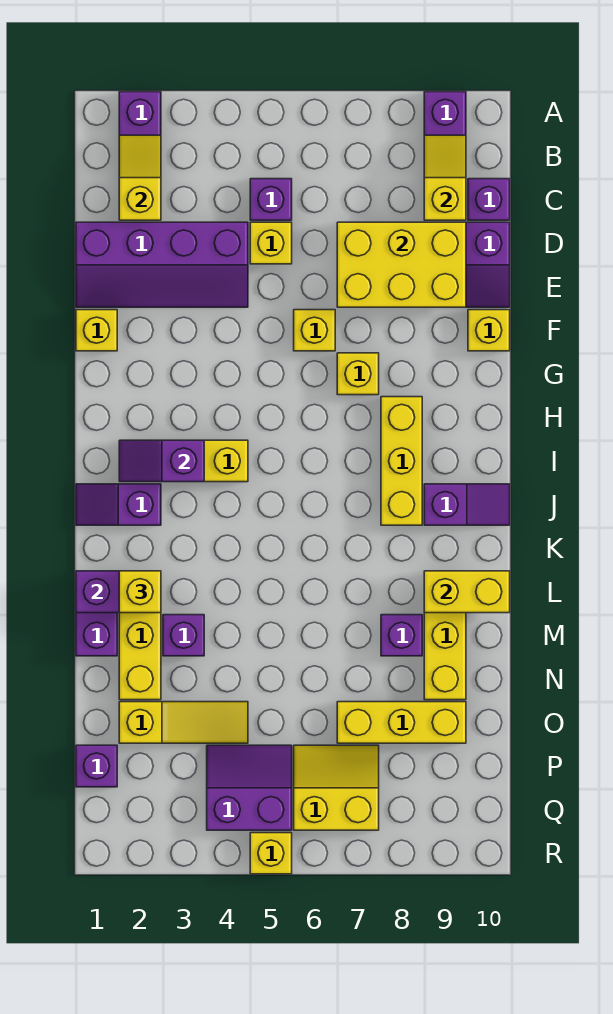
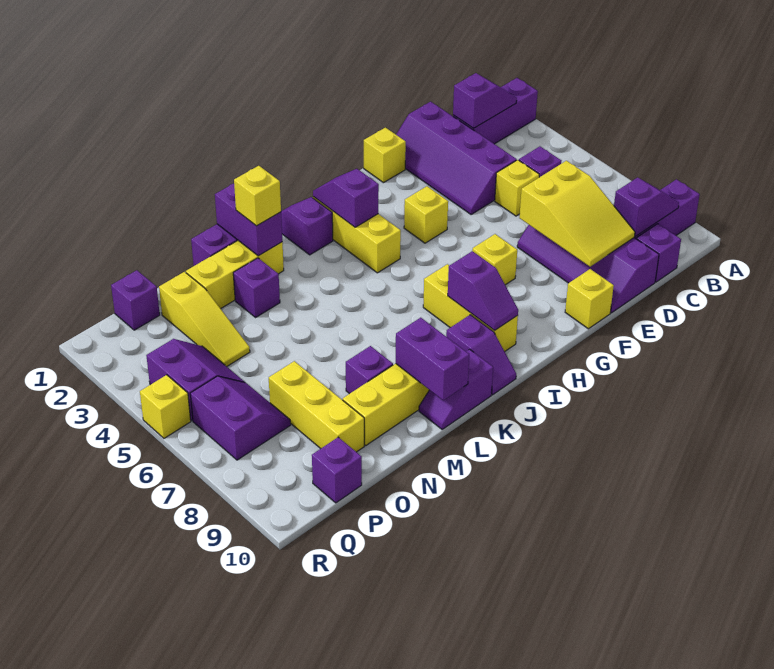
yellow slope B2:C2 level 2 top C -> purple slope B2:C2 level 2 top C
yellow slope B9:C9 level 2 top C -> purple slope B9:C9 level 2 top C
yellow brick D7:E9 level 2 -> yellow slope D7:E9 level 2 top 7
yellow brick F6 level 1 -> yellow brick G4 level 1
yellow brick H8:J8 level 1 -> yellow brick I7:I9 level 1
none -> purple slope I8:I9 level 2 top 8
none -> purple slope K10:L10 level 1 top K
yellow brick L9:L10 level 2 -> purple brick L9:L10 level 2
yellow slope P6:Q7 level 1 top Q -> purple slope P6:Q7 level 1 top Q
none -> purple brick P10 level 1

